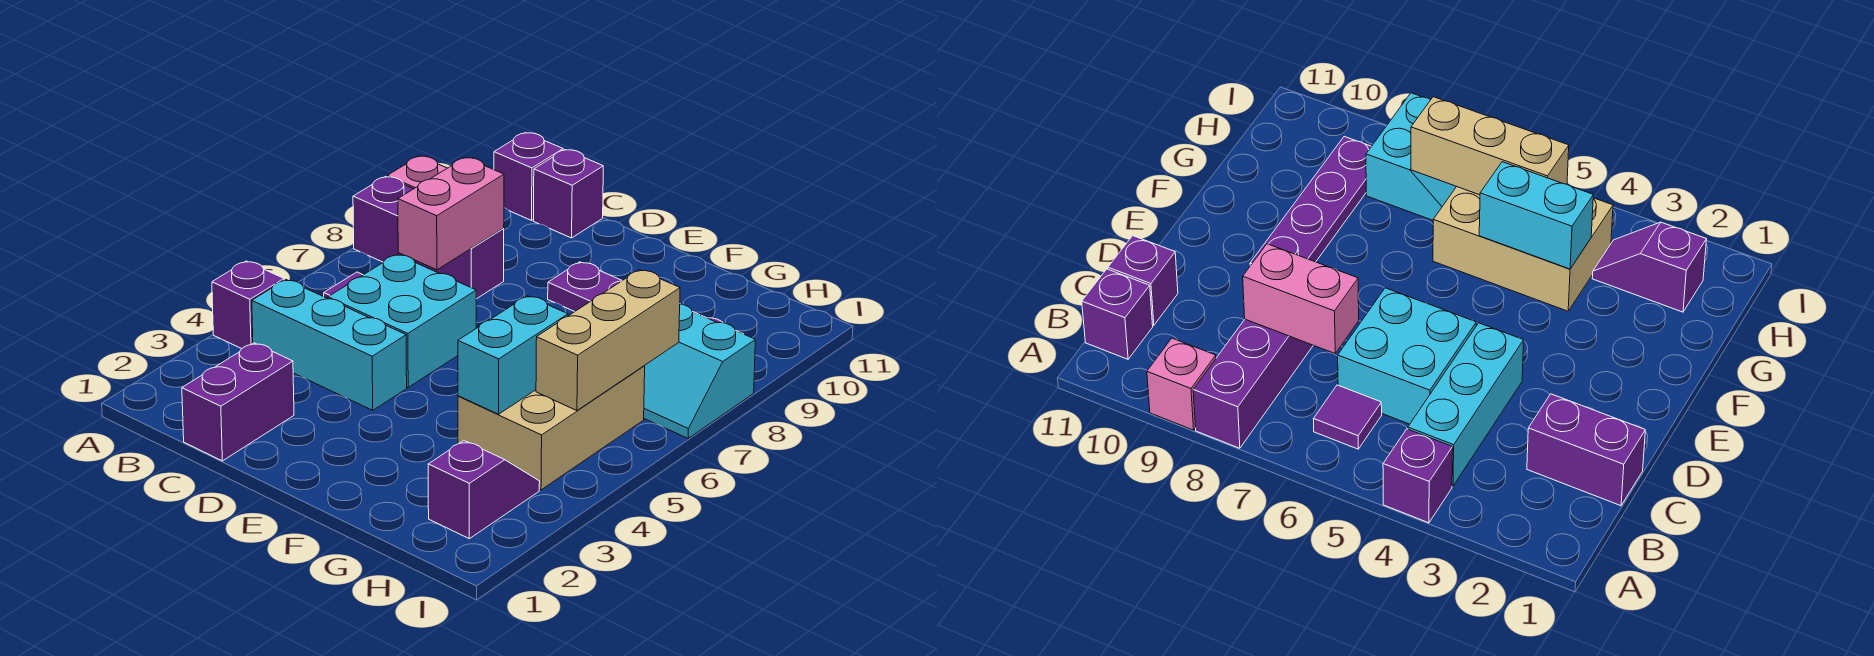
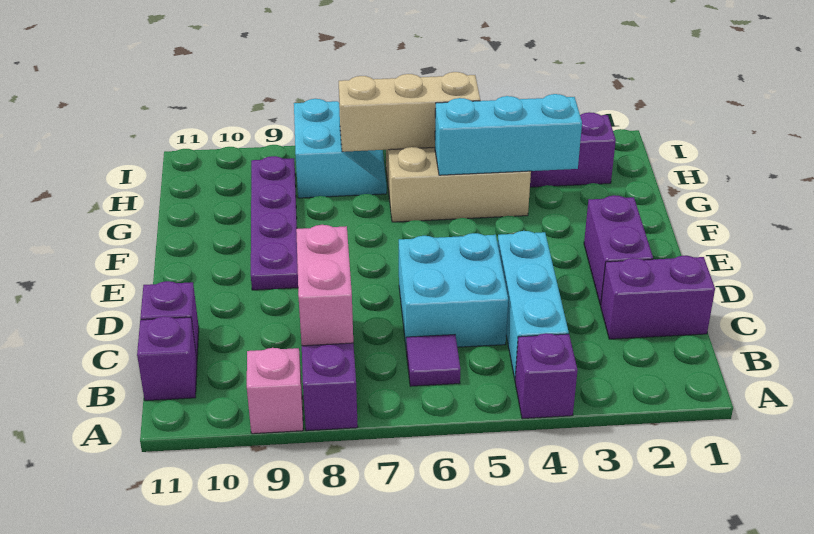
pink brick C7:C8 level 2 -> pink brick B8:C8 level 2
none -> purple brick D2:E2 level 1
cyan brick G4:G5 level 2 -> cyan brick G3:G5 level 2

